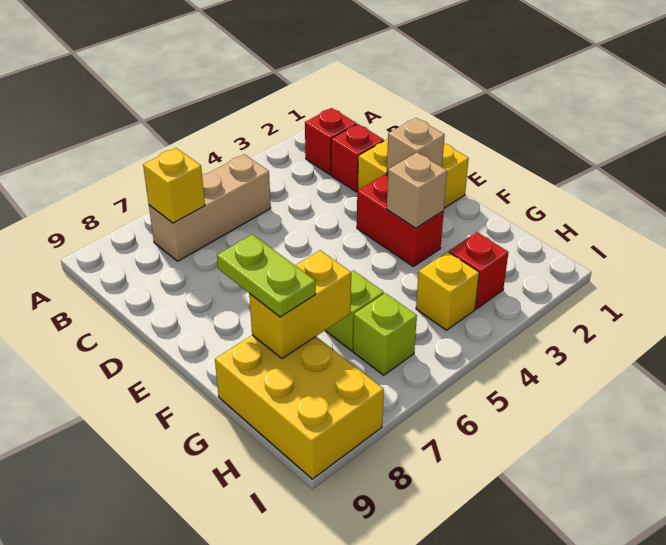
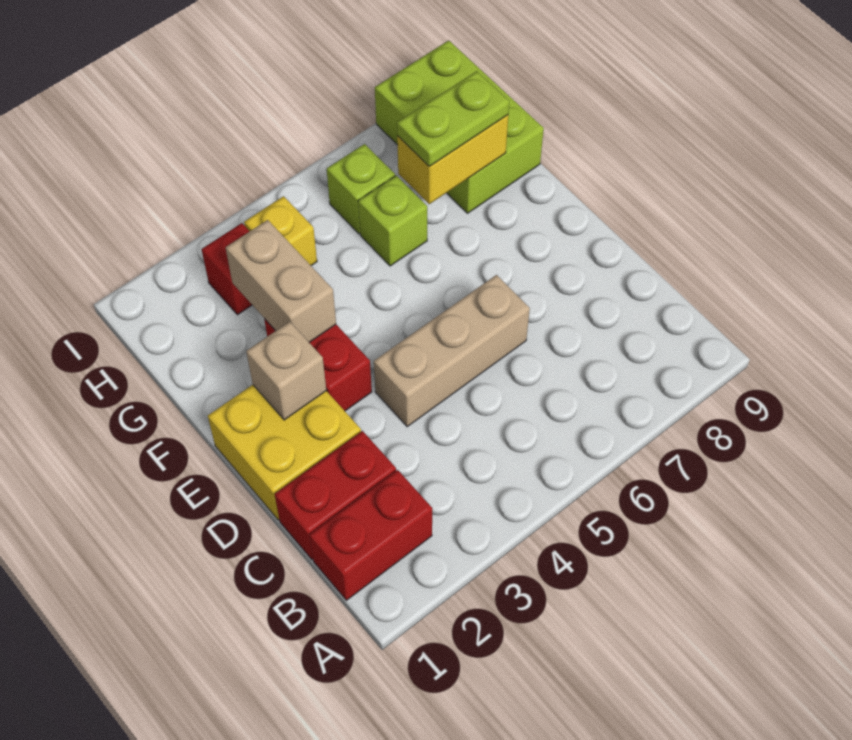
red brick B2 level 1 -> red brick B1:B2 level 1
tan brick B5:B7 level 1 -> tan brick D4:D6 level 1
yellow brick B7 level 2 -> none
red brick C2 level 1 -> red brick C1:C2 level 1
tan brick F3 level 2 -> tan brick F3:G3 level 2
lime plate F8:G8 level 3 -> lime plate G7:G8 level 3
yellow brick G8:I9 level 1 -> lime brick G8:I9 level 1

